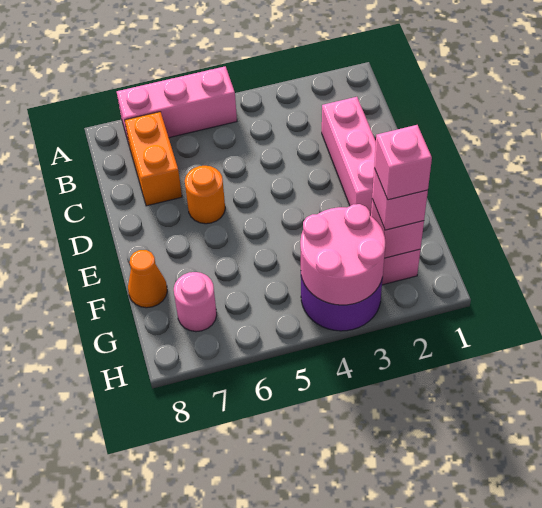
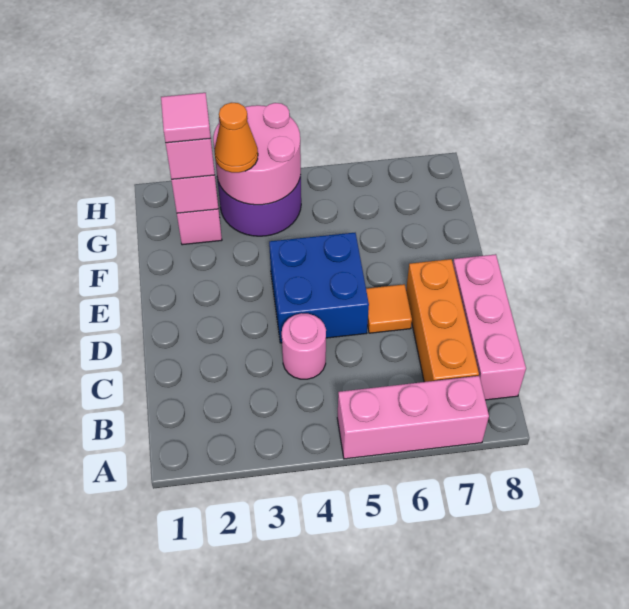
orange brick B7:C7 level 1 -> orange brick B7:D7 level 1
pink brick C2:E2 level 1 -> pink brick B8:D8 level 1
none -> blue brick D4:E5 level 1
orange round brick D6 level 1 -> orange tile D6 level 1
orange cone F8 level 1 -> orange cone G3 level 3
pink brick G2 level 4 -> pink tile G2 level 4
pink round brick G7 level 1 -> pink round brick C4 level 1

